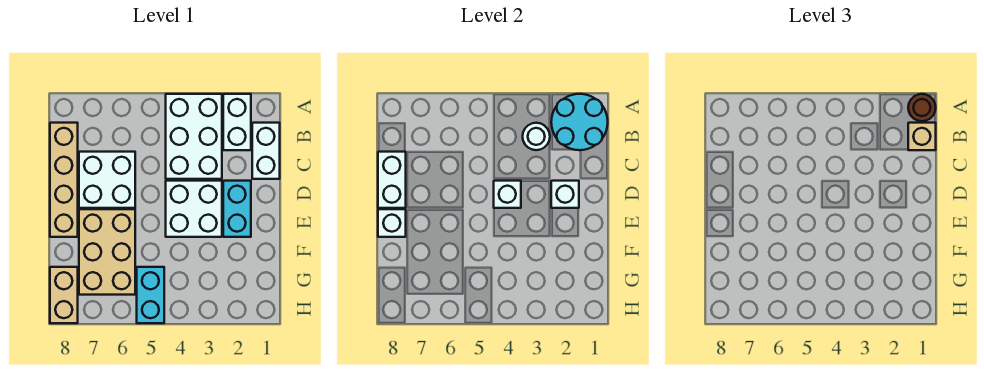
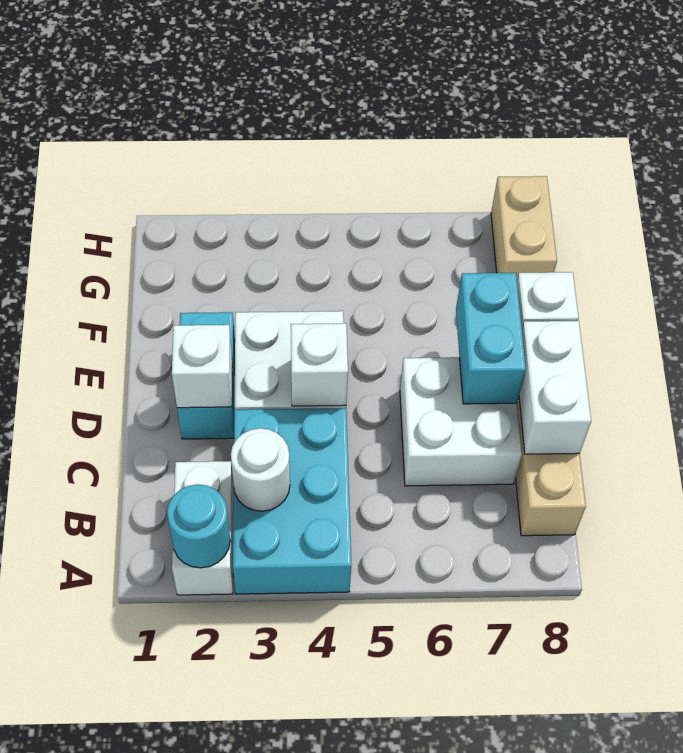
cyan round brick A1:B2 level 2 -> cyan round brick A2 level 2
brown round brick A1 level 3 -> none
white brick A3:C4 level 1 -> cyan brick A3:C4 level 1
white brick B1:C1 level 1 -> none
tan brick B1 level 3 -> none
tan brick E6:G7 level 1 -> none
cyan brick G5:H5 level 1 -> cyan brick D7:E7 level 2

